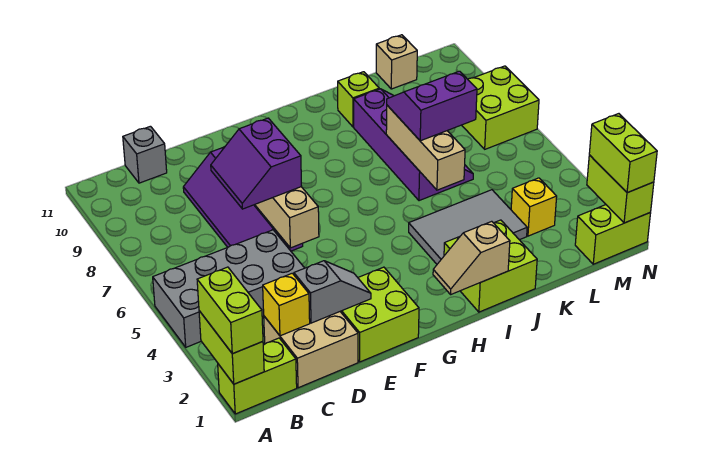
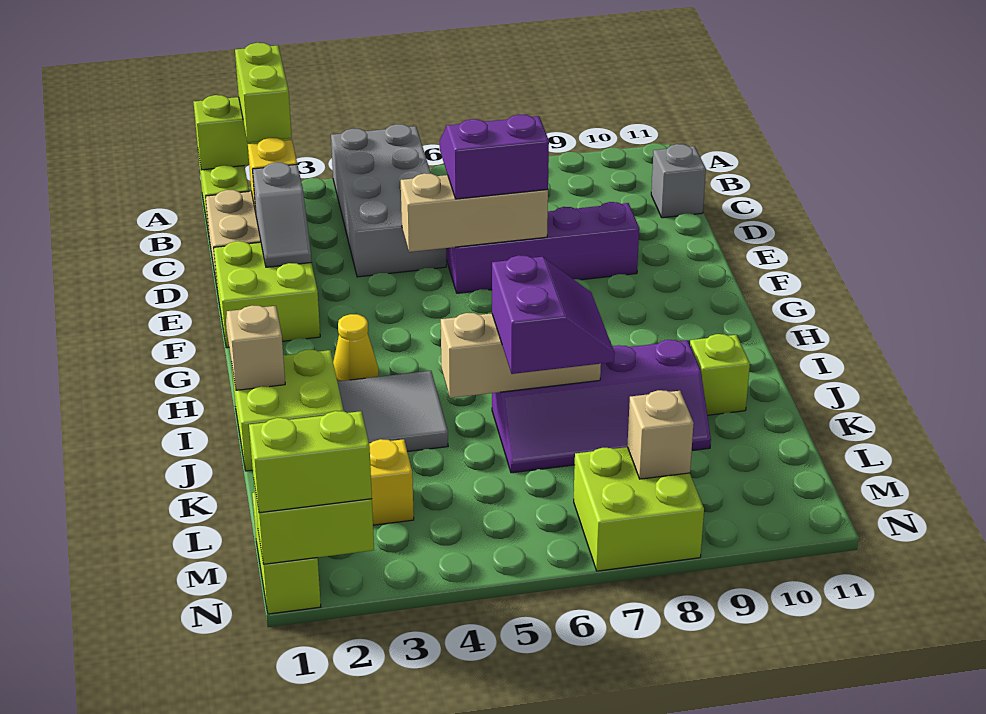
lime brick A1:A2 level 3 -> lime brick A2:B2 level 3
none -> yellow cone H3 level 1
grey tile I3:K4 level 1 -> grey tile I3:J4 level 1
tan brick L11 level 1 -> tan brick M8 level 2

